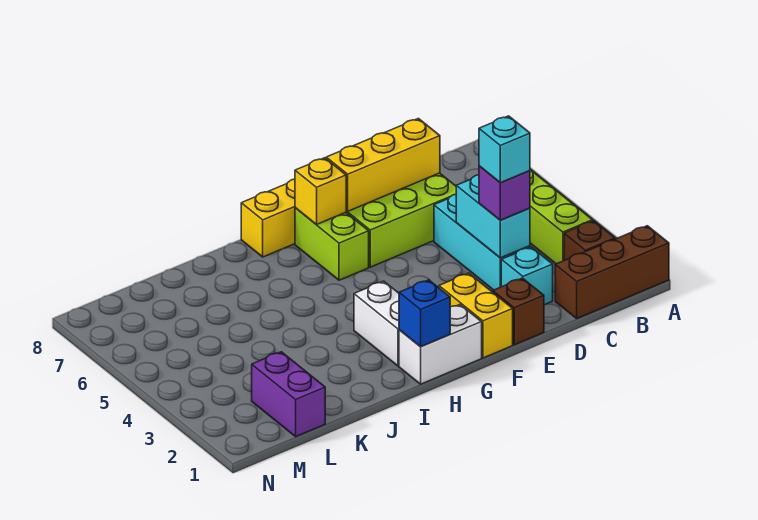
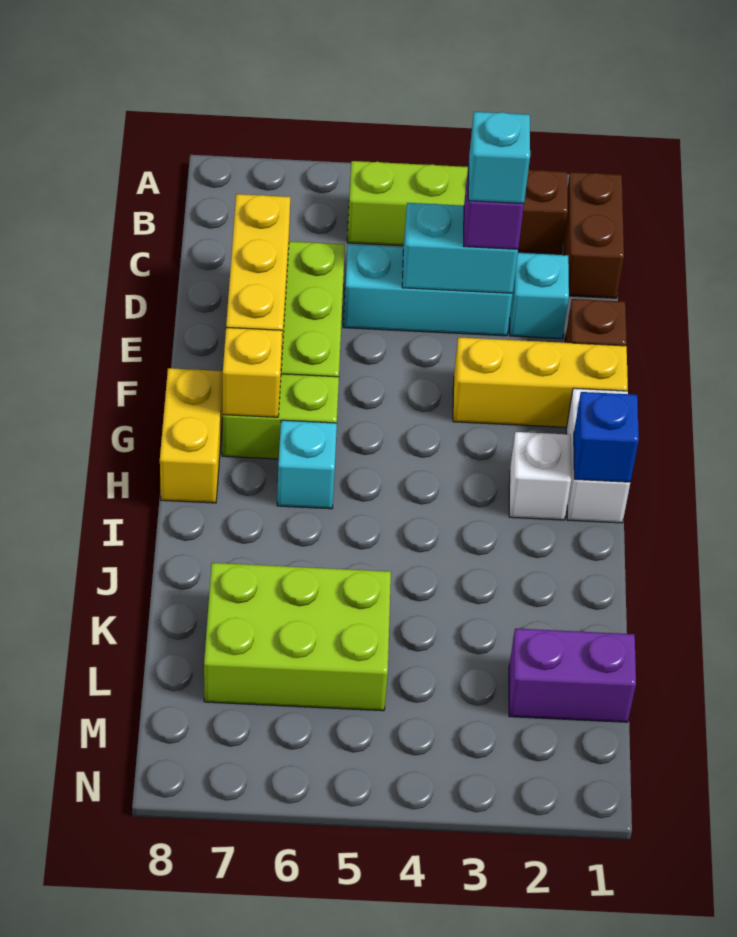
brown brick A1:C1 level 1 -> brown brick B1:C1 level 1
yellow brick F1:F2 level 1 -> yellow brick F1:F3 level 1
white brick H2:H3 level 1 -> white brick H2 level 1
none -> cyan brick H6 level 1
none -> lime brick K5:L7 level 1

